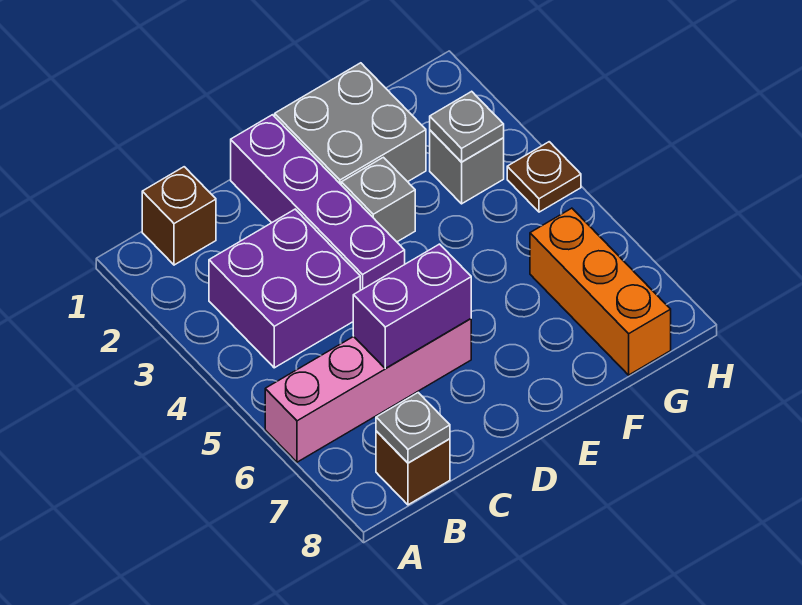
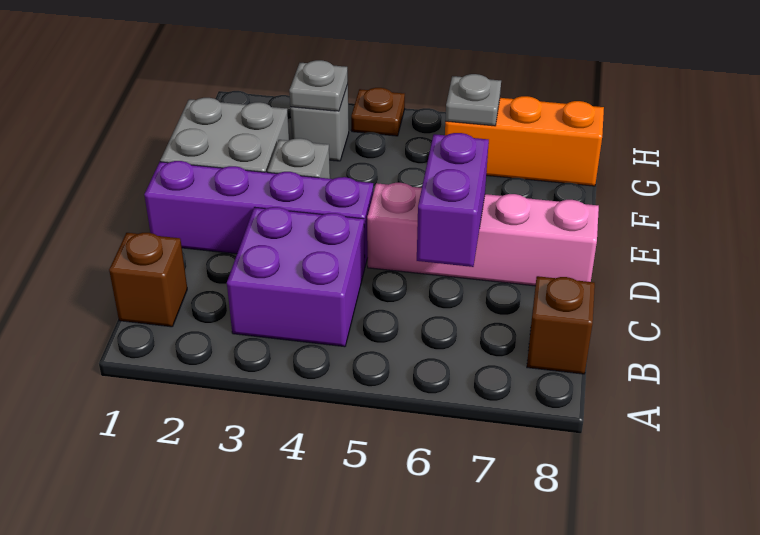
pink brick A6:D6 level 1 -> pink brick D5:D8 level 1
grey plate B8 level 2 -> grey plate G6 level 2

